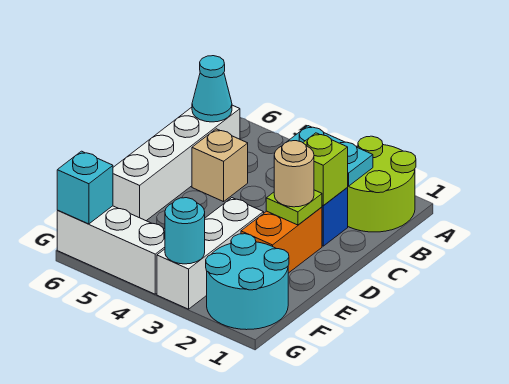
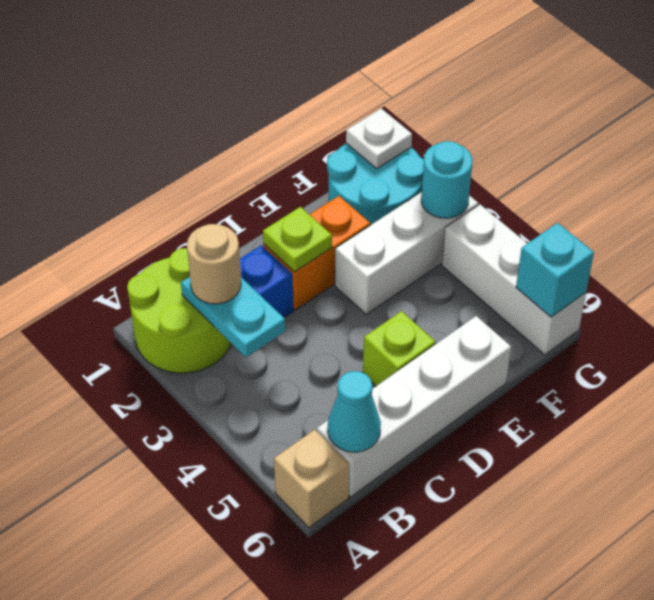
lime brick C2 level 2 -> lime brick D5 level 1
tan brick C5 level 1 -> tan brick A6 level 1
tan round brick D2 level 3 -> tan round brick B2 level 3
none -> white plate G1 level 2

